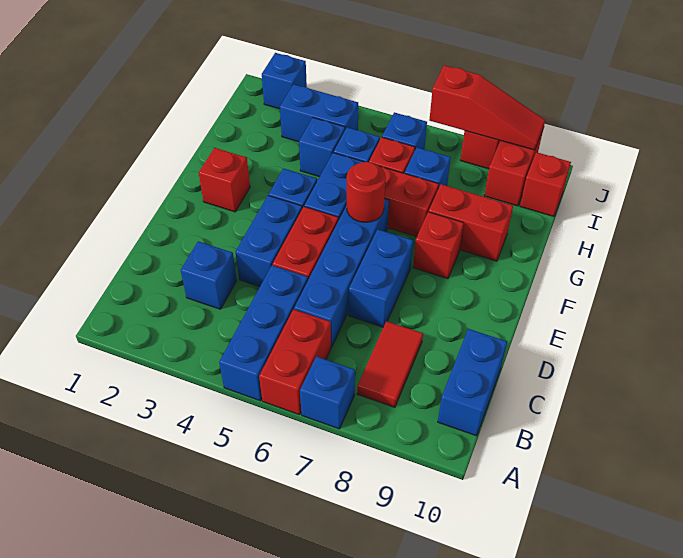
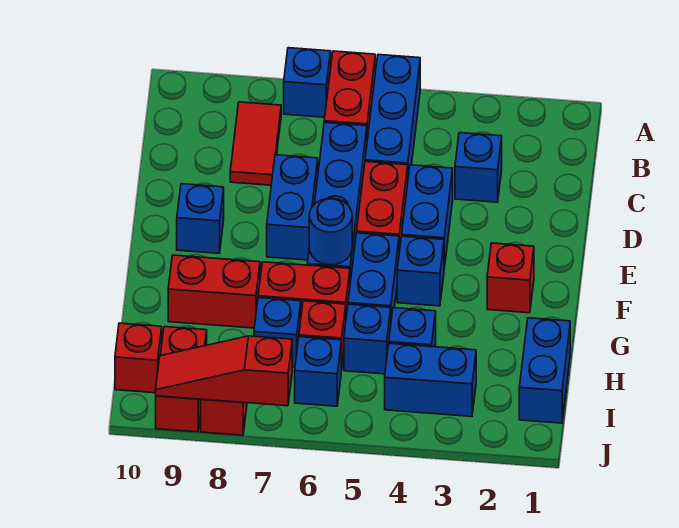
blue brick B10:C10 level 1 -> blue brick H1:I1 level 1
red round brick F6 level 2 -> blue round brick F6 level 2
red brick F8 level 1 -> none
blue brick J2 level 1 -> blue brick E9 level 1

